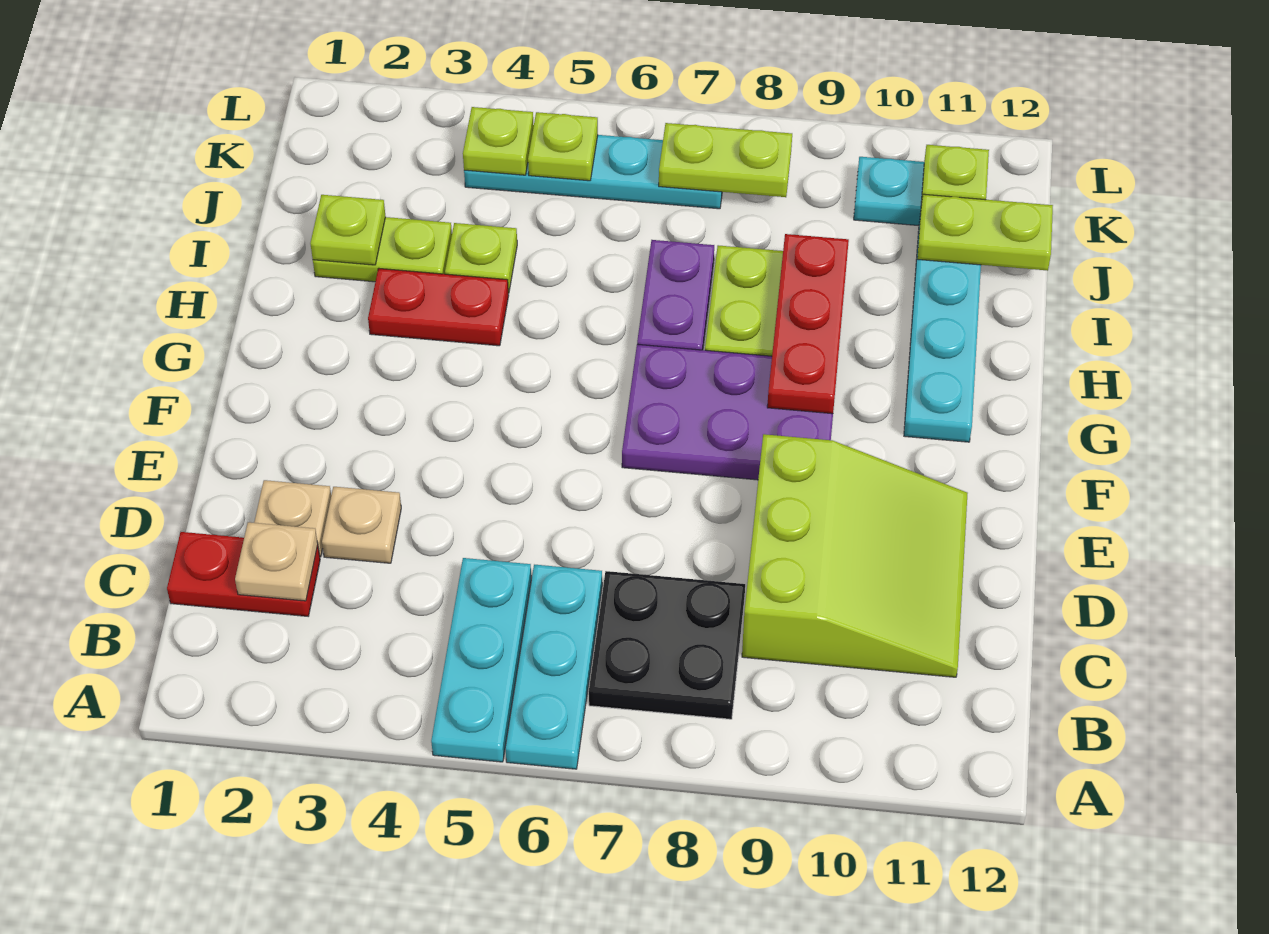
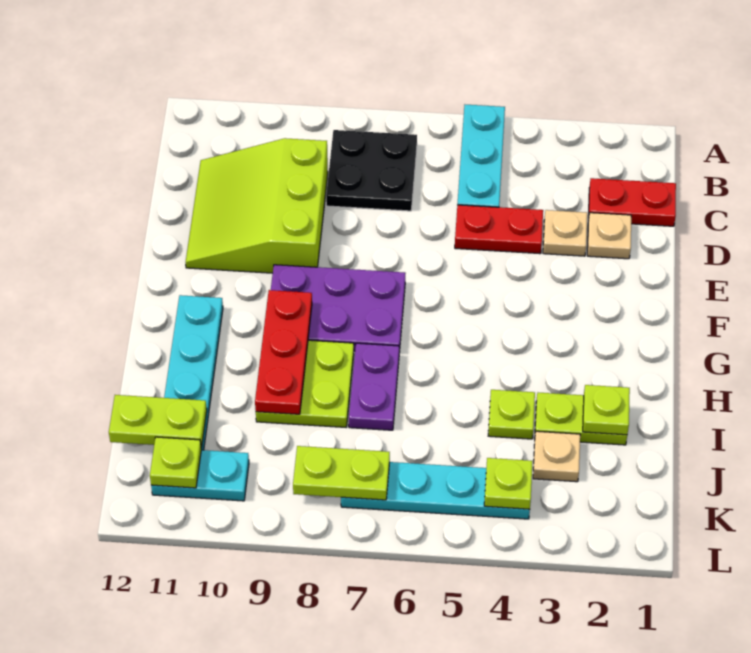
cyan plate A6:C6 level 1 -> none
tan plate C2 level 2 -> tan plate J3 level 1
red plate H3:H4 level 1 -> red plate D4:D5 level 1
lime plate K5 level 2 -> none

